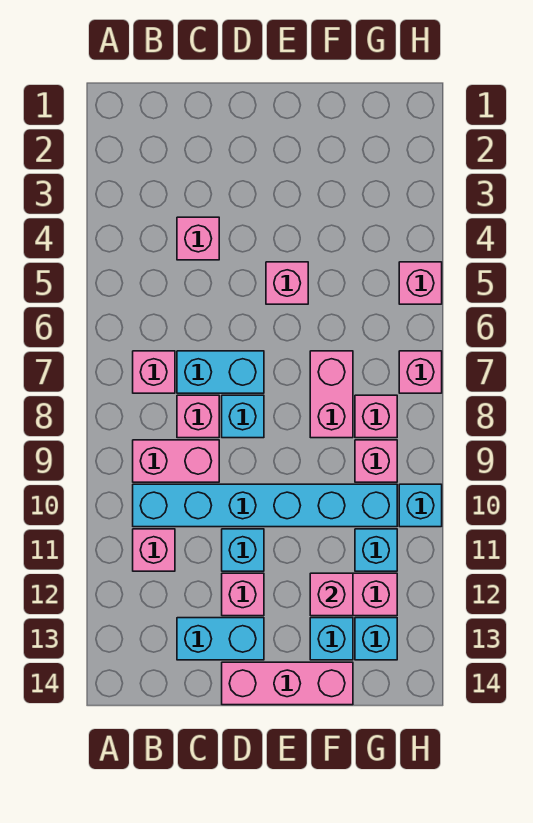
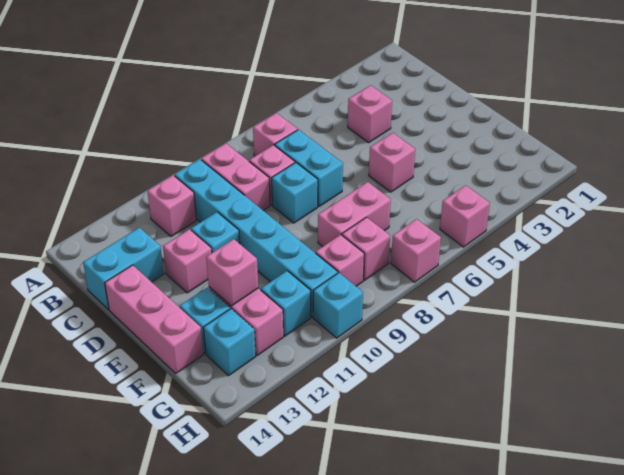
cyan brick C13:D13 level 1 -> cyan brick C13:C14 level 1

